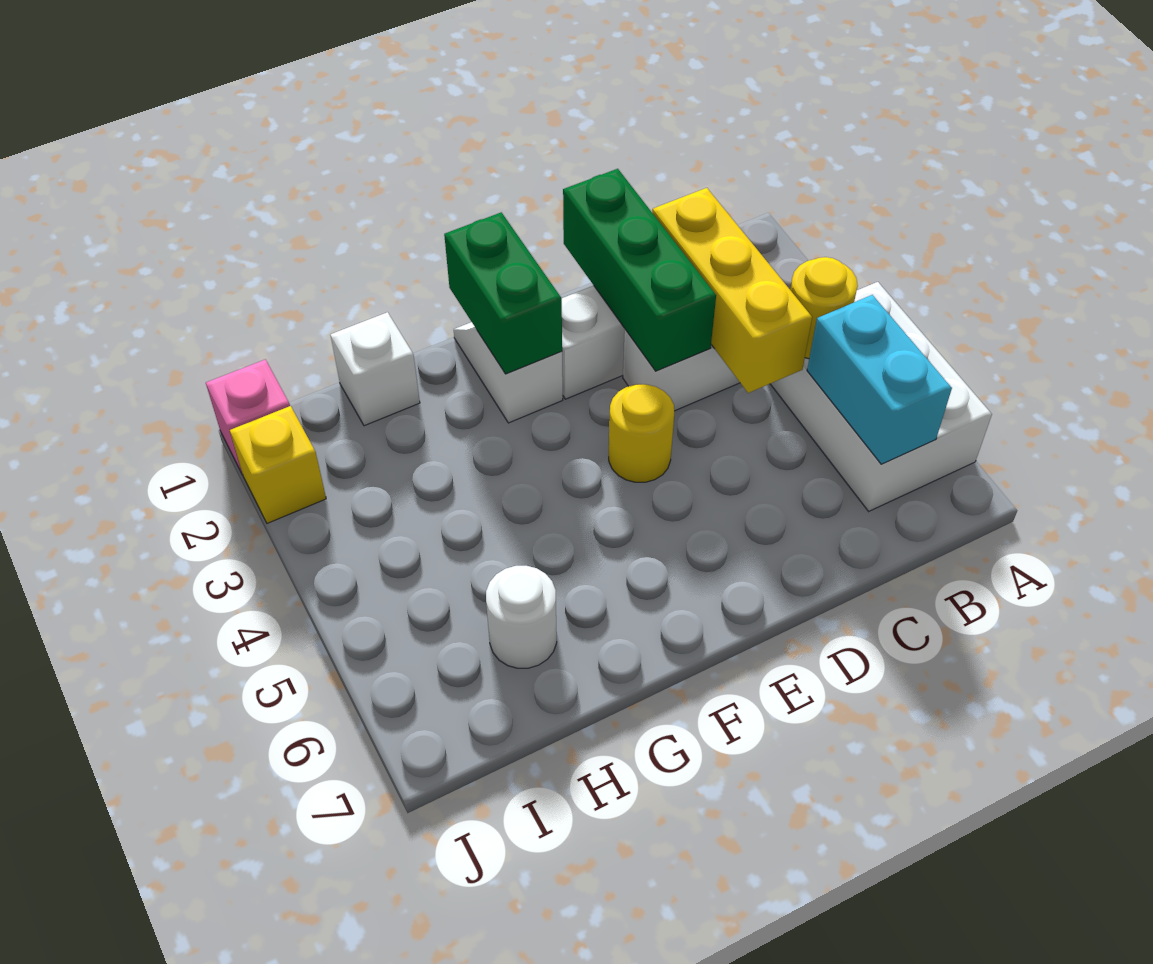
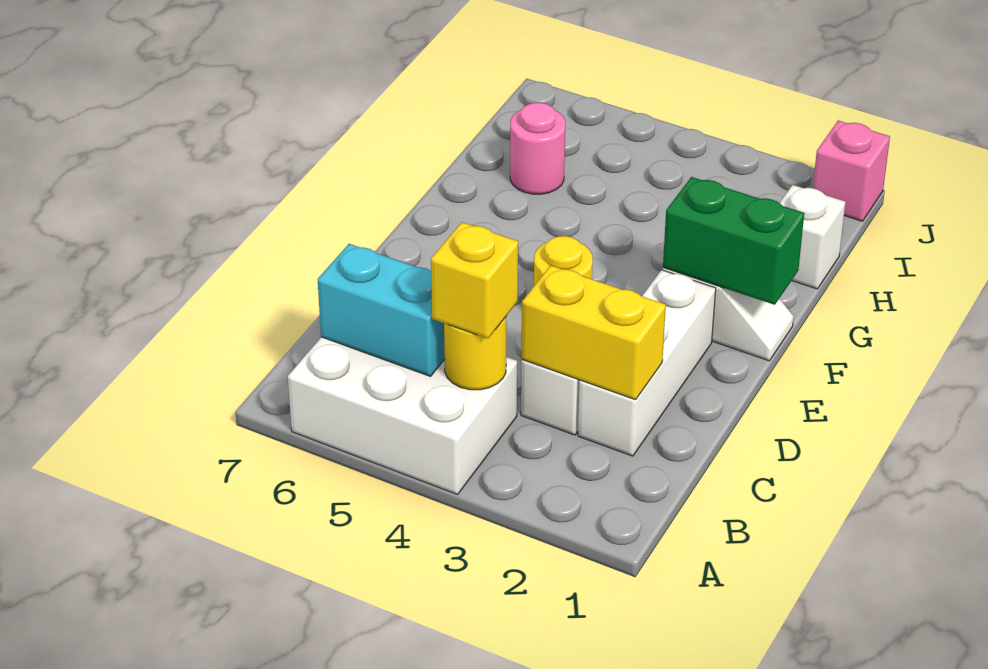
yellow brick C2:C4 level 2 -> yellow brick C2:C3 level 2
green brick D1:D3 level 2 -> none
white round brick H6 level 1 -> pink round brick H6 level 1
yellow brick J2 level 1 -> yellow brick B4 level 3

